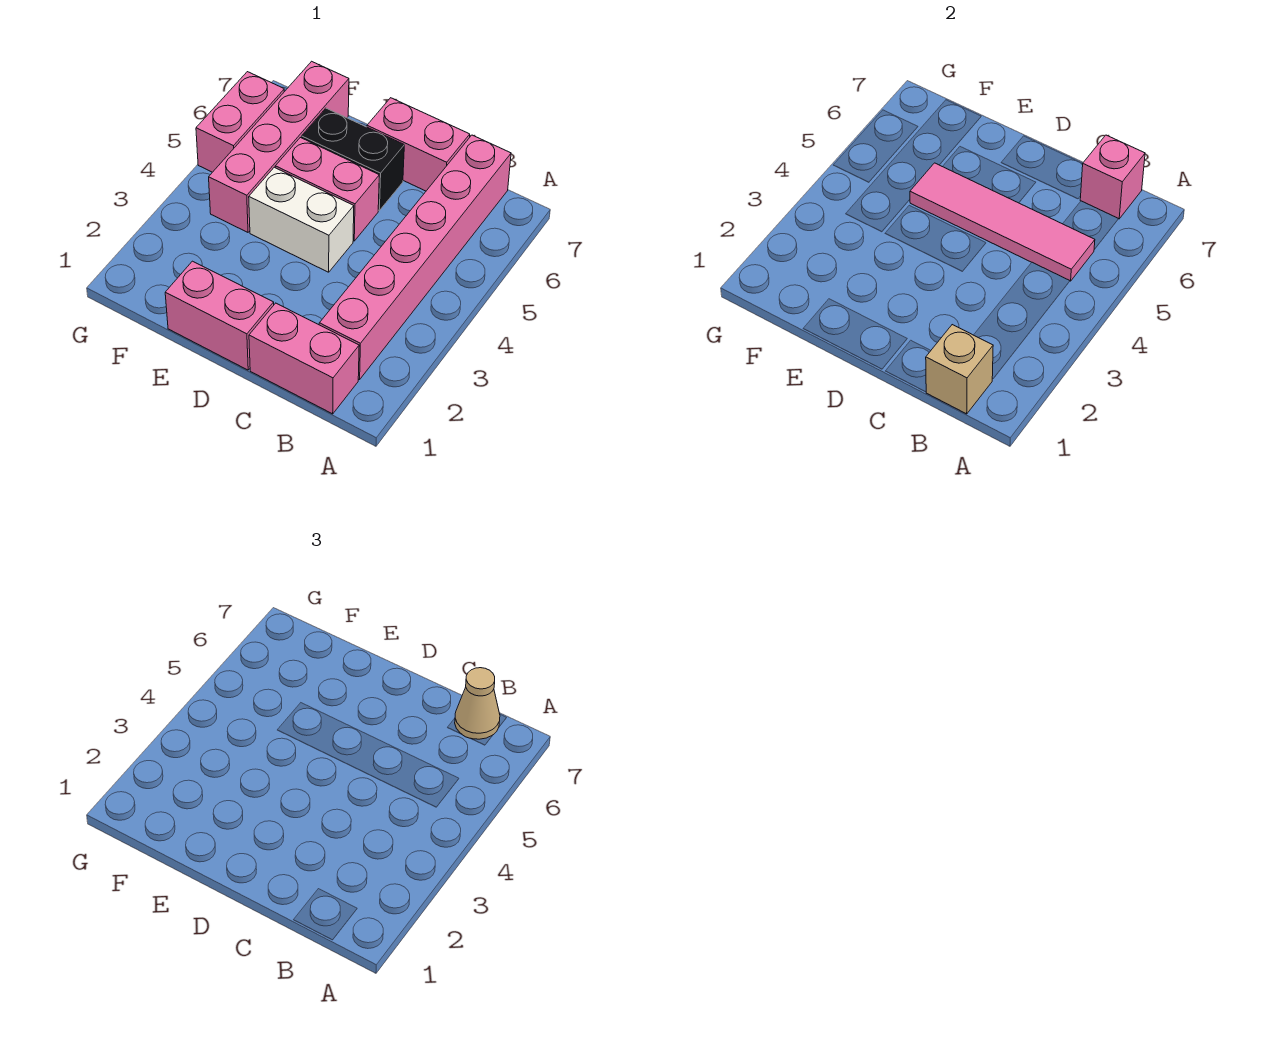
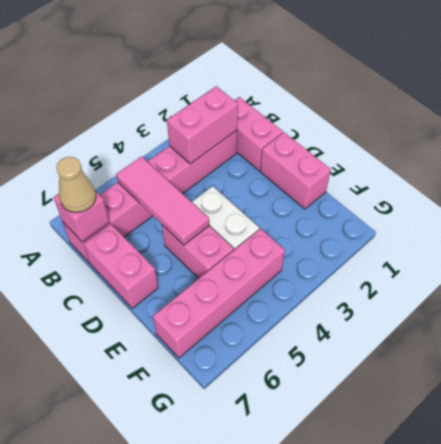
tan brick B1 level 2 -> none
pink tile B5:E5 level 2 -> pink tile B5:D5 level 2
black brick D6:E6 level 1 -> none
pink brick G5:G6 level 1 -> pink brick B2:B3 level 2

